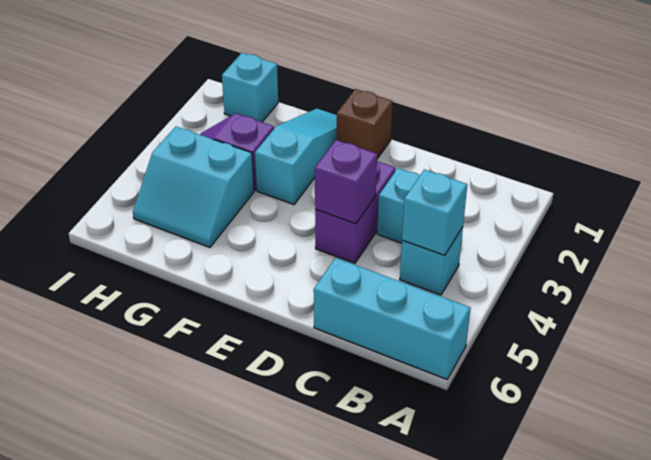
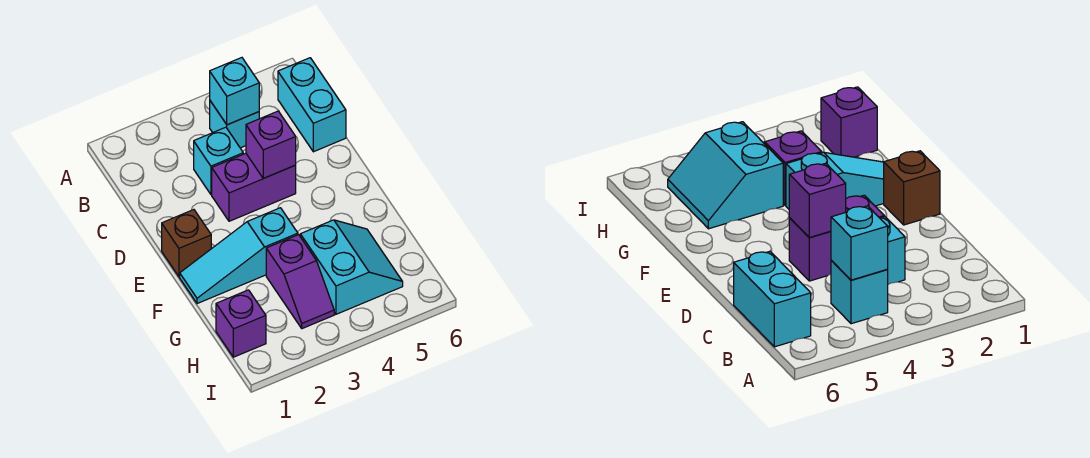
cyan brick A6:C6 level 1 -> cyan brick B6:C6 level 1
cyan brick H1 level 1 -> purple brick H1 level 1

